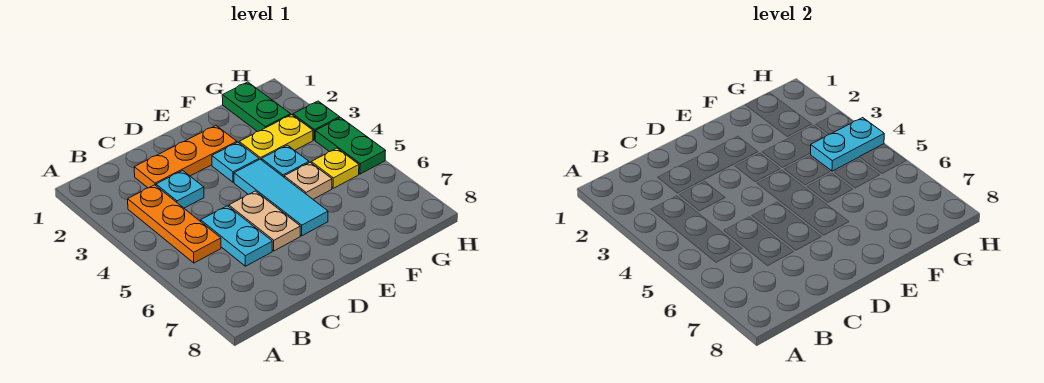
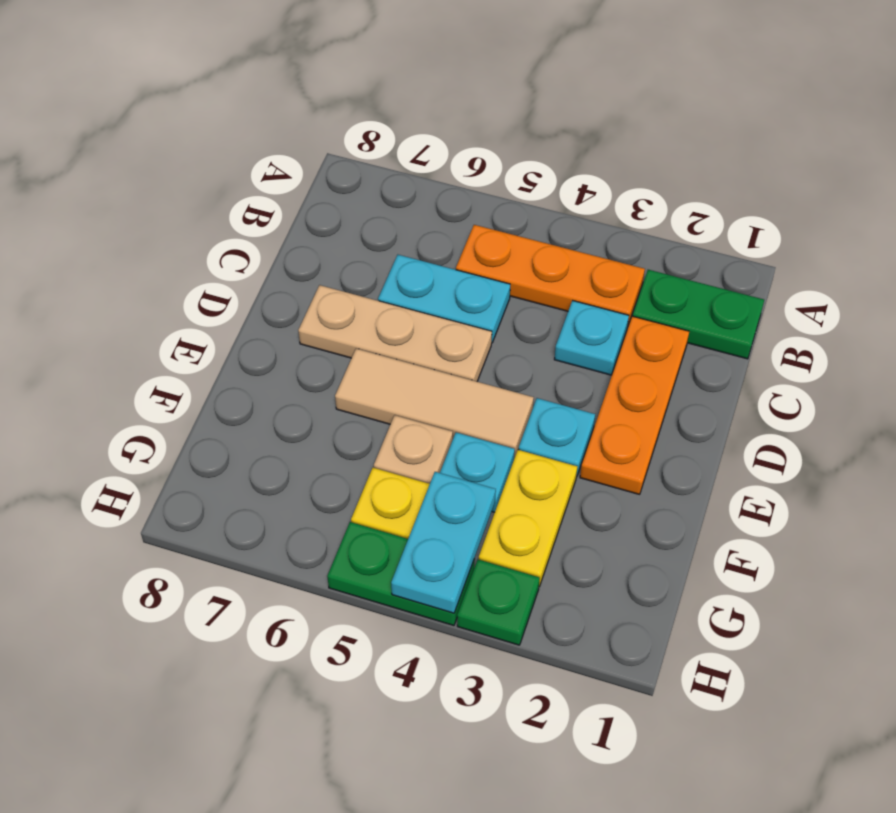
tan plate D5:D6 level 1 -> tan plate D5:D7 level 1
cyan tile E4:E6 level 1 -> tan tile E4:E6 level 1
green plate G1:G2 level 1 -> green plate B1:B2 level 1

